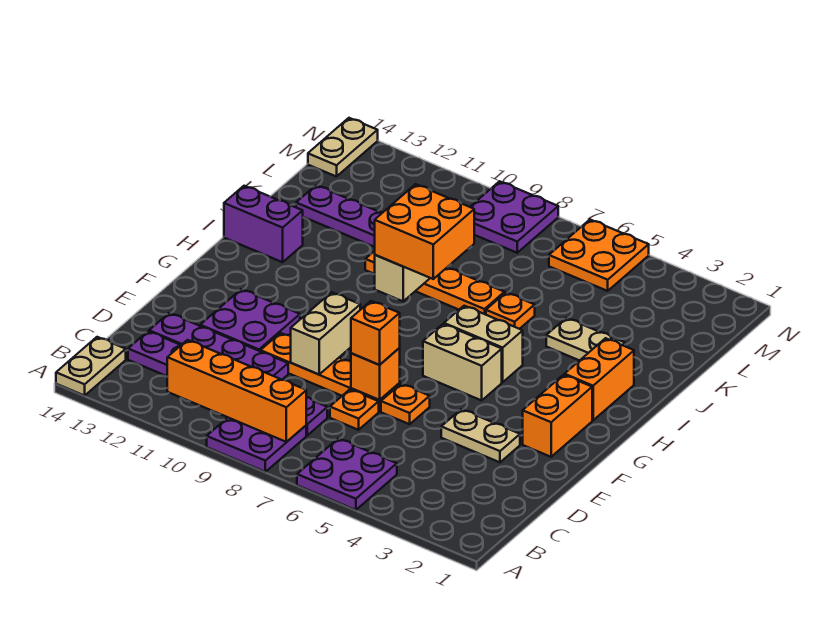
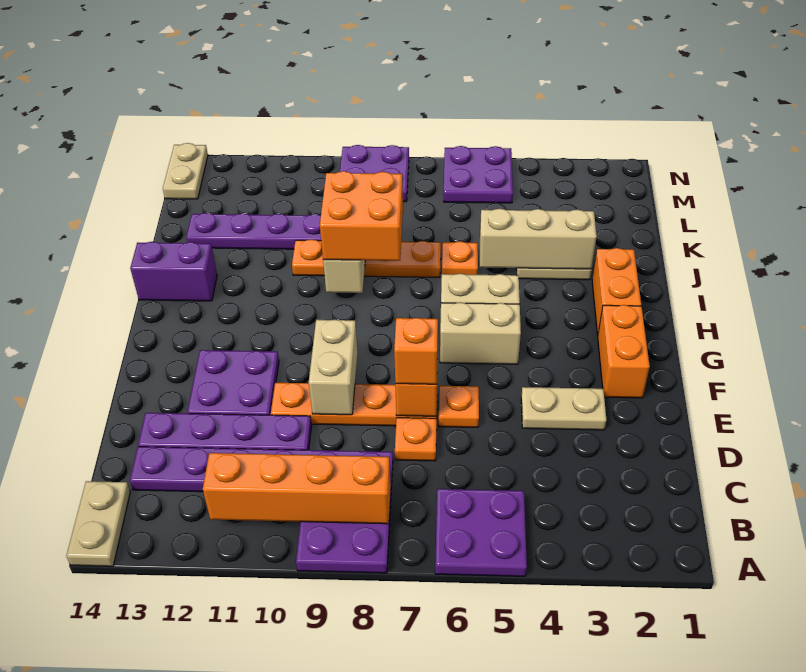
none -> tan brick J3:J5 level 2
orange plate M5:N6 level 1 -> purple plate M5:N6 level 1

